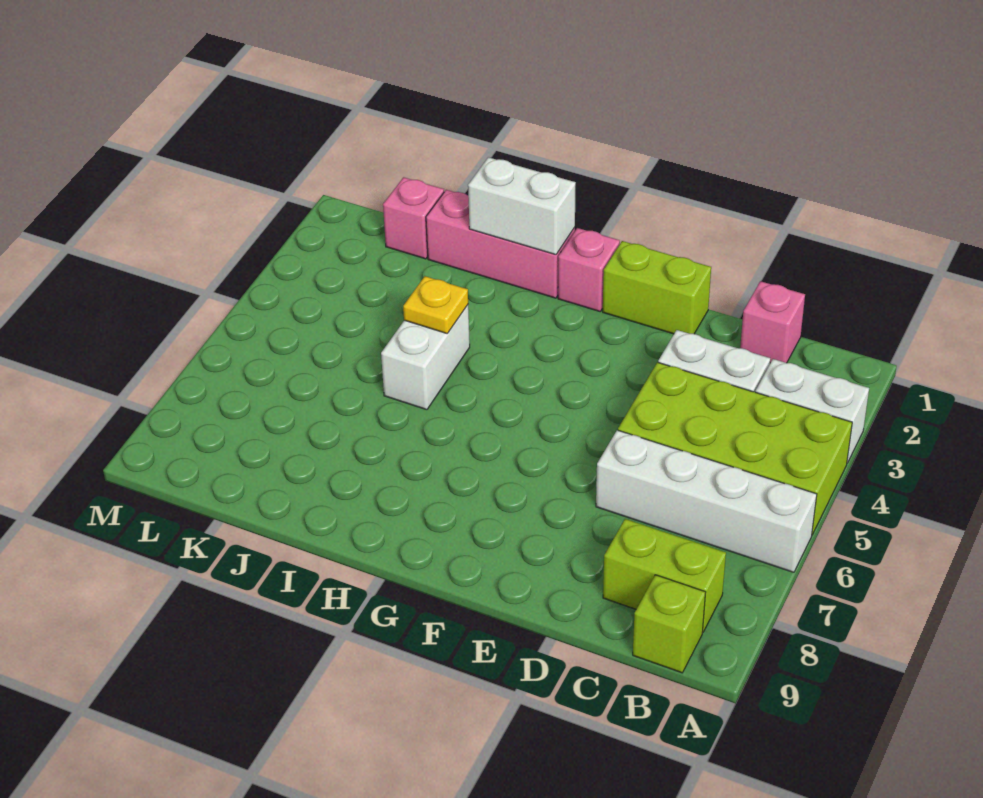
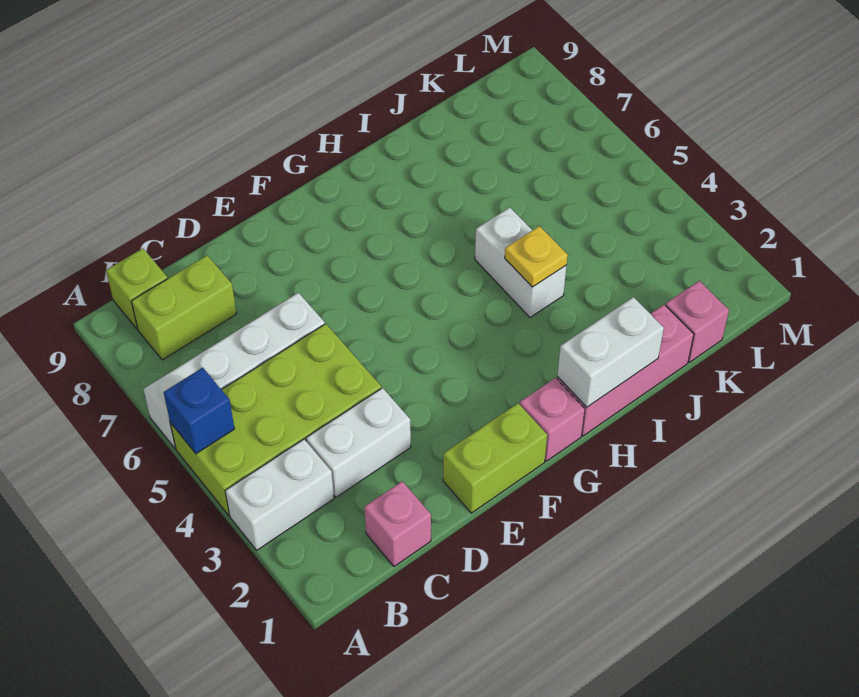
none -> blue brick A5 level 2

